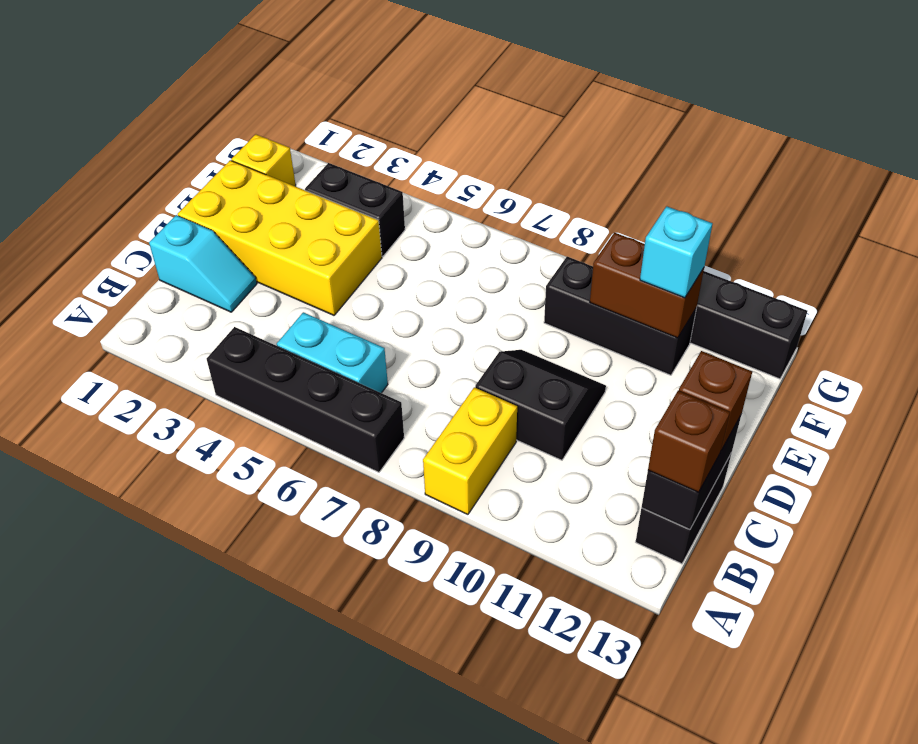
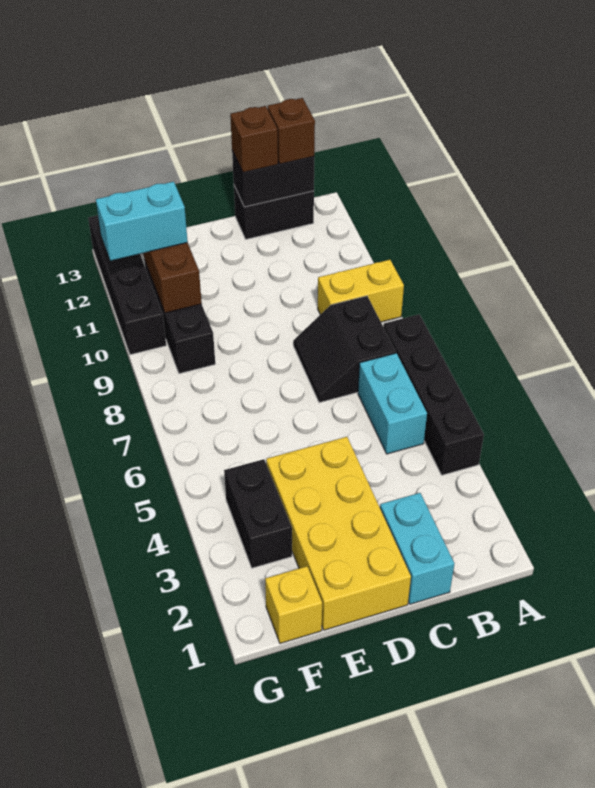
cyan slope C1:C2 level 1 top 1 -> cyan brick C1:C2 level 1
black slope C9:D10 level 1 top C -> black slope B7:C8 level 1 top B
cyan brick F11 level 3 -> cyan brick F11:G11 level 3

